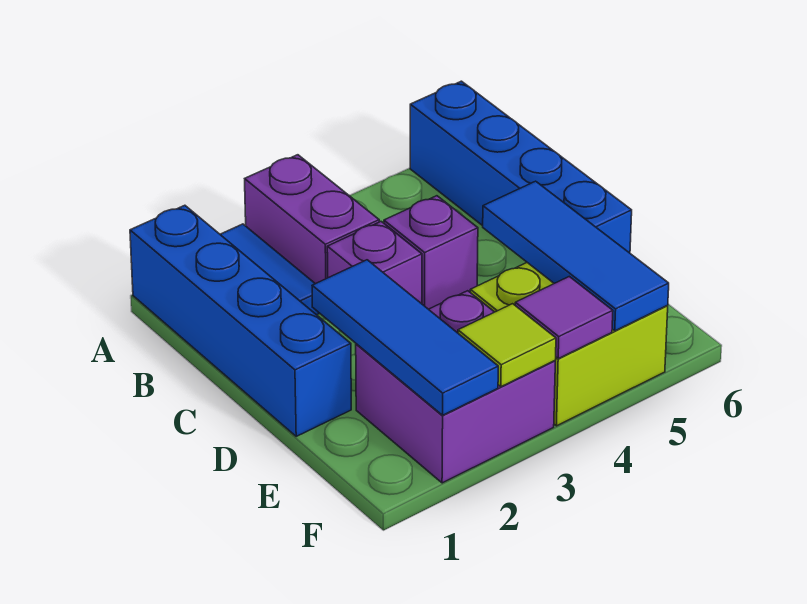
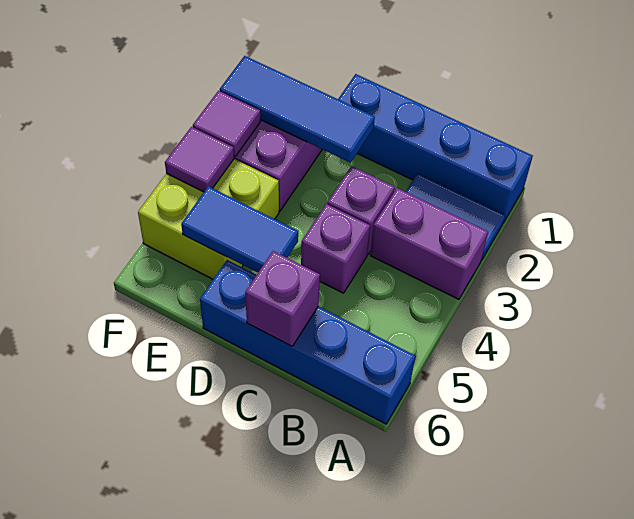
none -> purple brick C6 level 2
blue tile D5:F5 level 2 -> blue tile D5:E5 level 2
lime tile F3 level 2 -> purple tile F3 level 2

